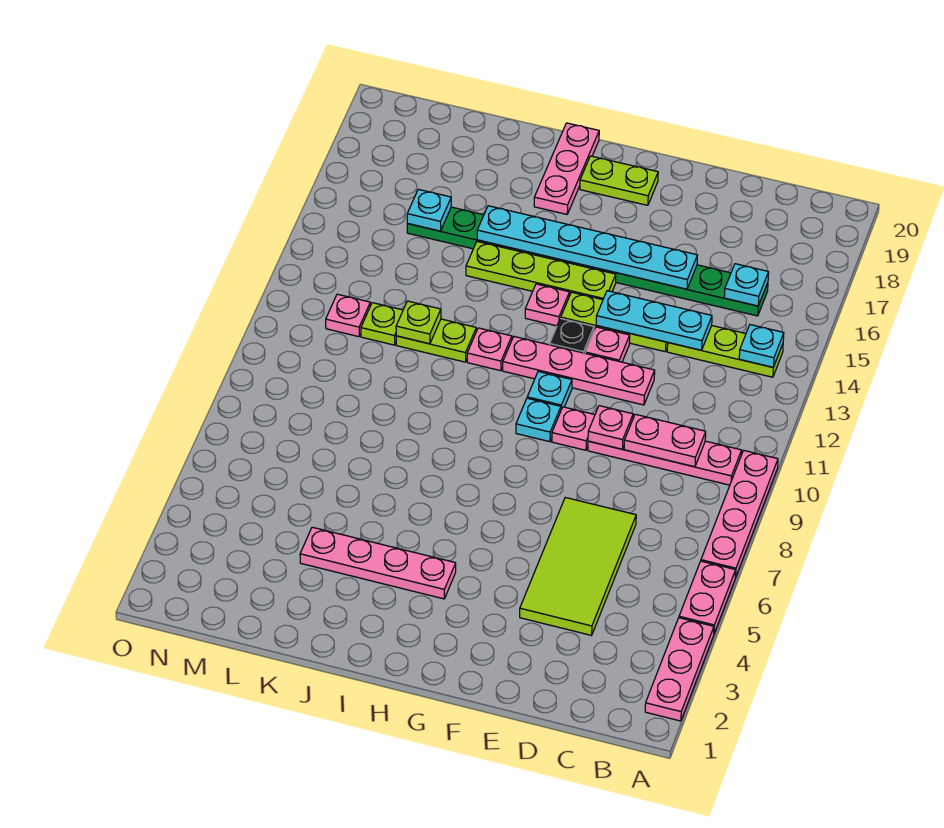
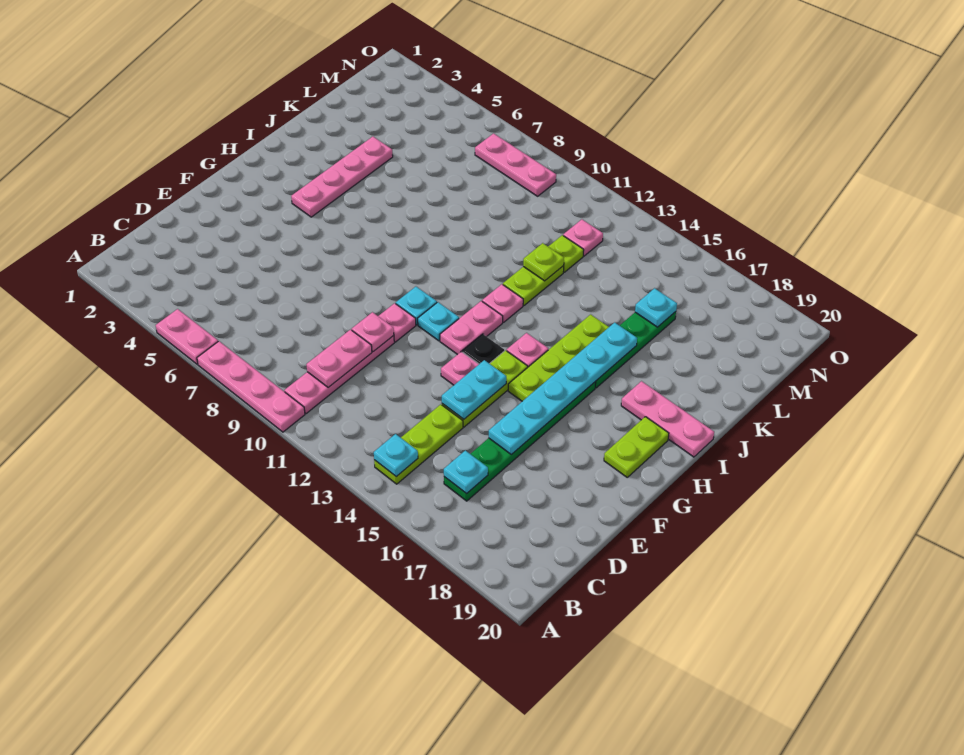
pink plate A2:A4 level 1 -> pink plate N7:N9 level 1
lime tile D4:E7 level 1 -> none
cyan plate D14:F14 level 2 -> cyan plate E14:F14 level 2
pink plate E12:H12 level 1 -> pink plate G12:H12 level 1

